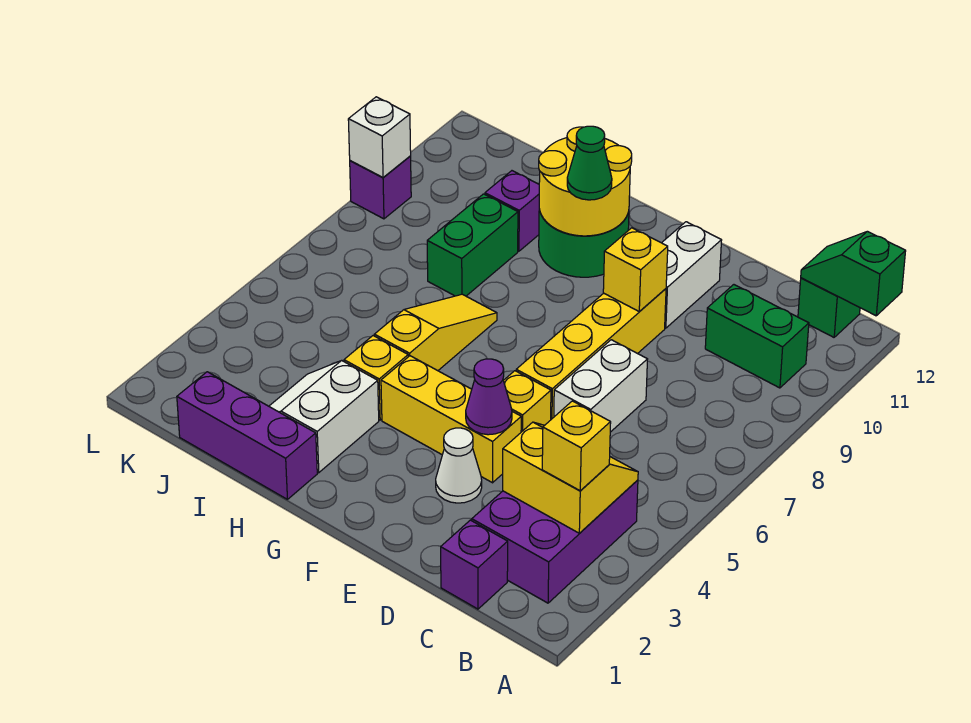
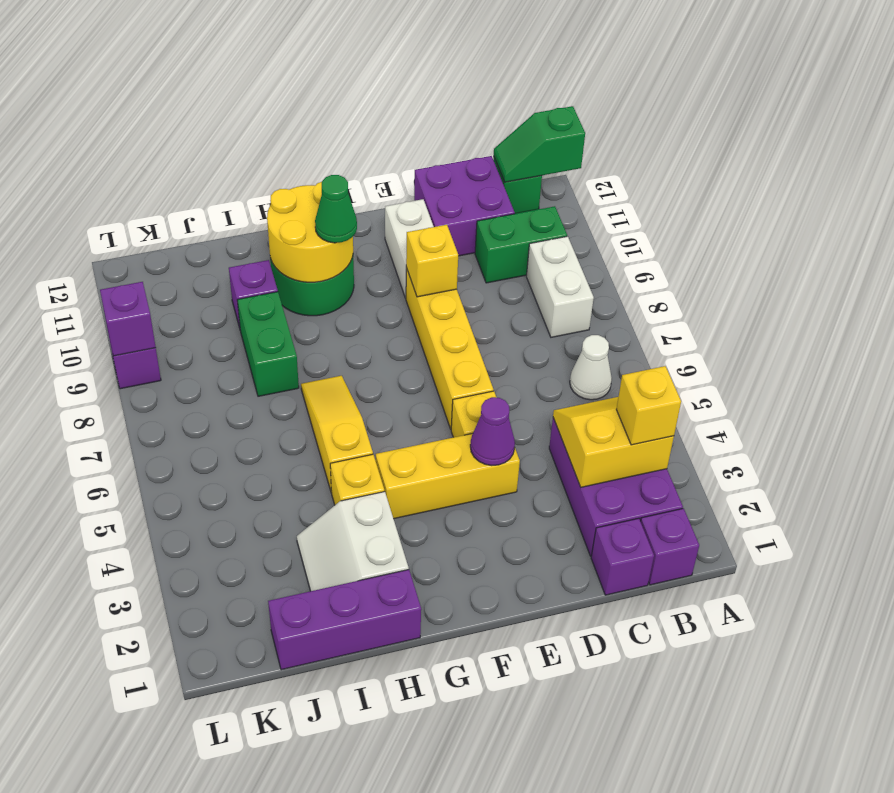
none -> purple brick B1 level 1
none -> purple brick C11:D12 level 1
white brick D6:D7 level 1 -> white brick B8:B9 level 1
white cone E3 level 1 -> white cone B6 level 1
white brick L9 level 2 -> purple brick L9 level 2

